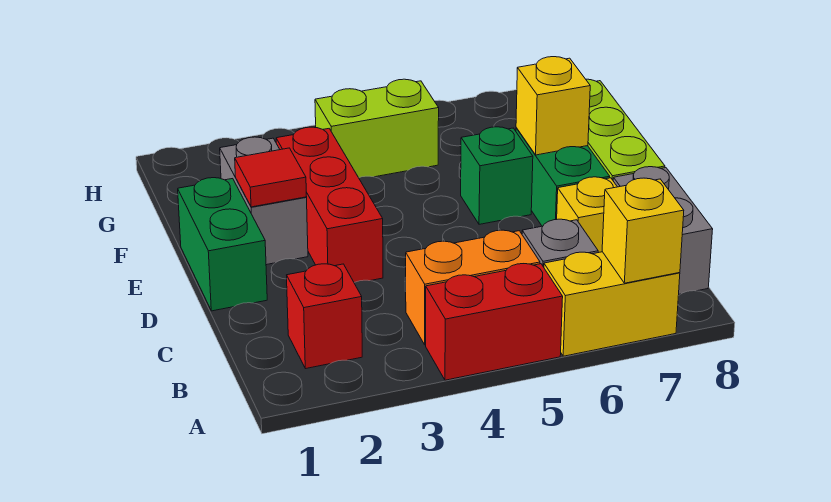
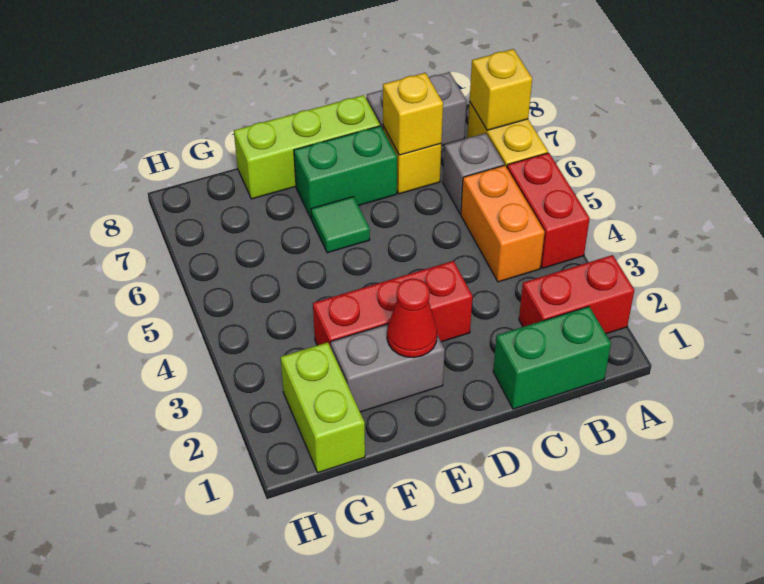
red brick B2 level 1 -> red brick A2:B2 level 1
green brick D1:E1 level 1 -> green brick B1:C1 level 1
red tile E2 level 2 -> red cone E2 level 2
green brick E6 level 1 -> green tile E6 level 1
yellow brick E7 level 2 -> yellow brick C7 level 2
lime brick G4:G5 level 1 -> lime brick G1:G2 level 1

